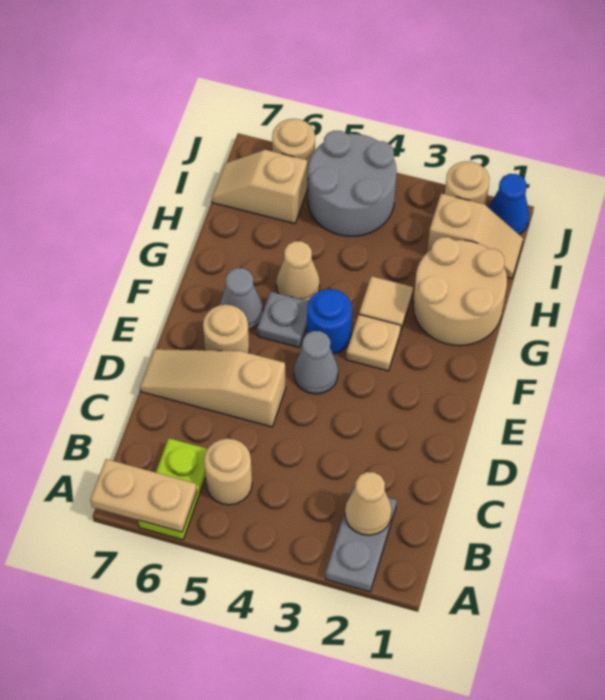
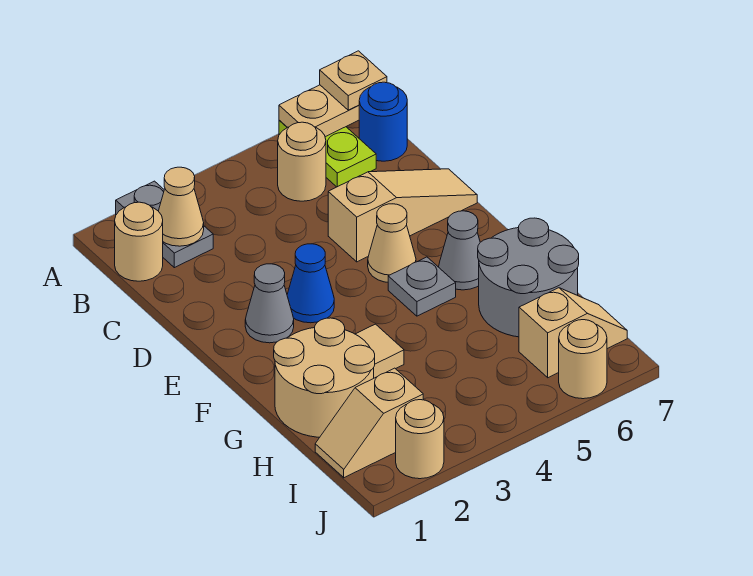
grey cone E4 level 1 -> grey cone E2 level 1
tan round brick E6 level 1 -> tan round brick B1 level 1
tan plate F3 level 1 -> tan plate A7 level 3
blue round brick F4 level 1 -> blue round brick B7 level 1
tan cone G5 level 1 -> tan cone E5 level 1
grey round brick I4:J5 level 1 -> grey round brick G6:H7 level 1
blue cone J1 level 1 -> blue cone E3 level 1

